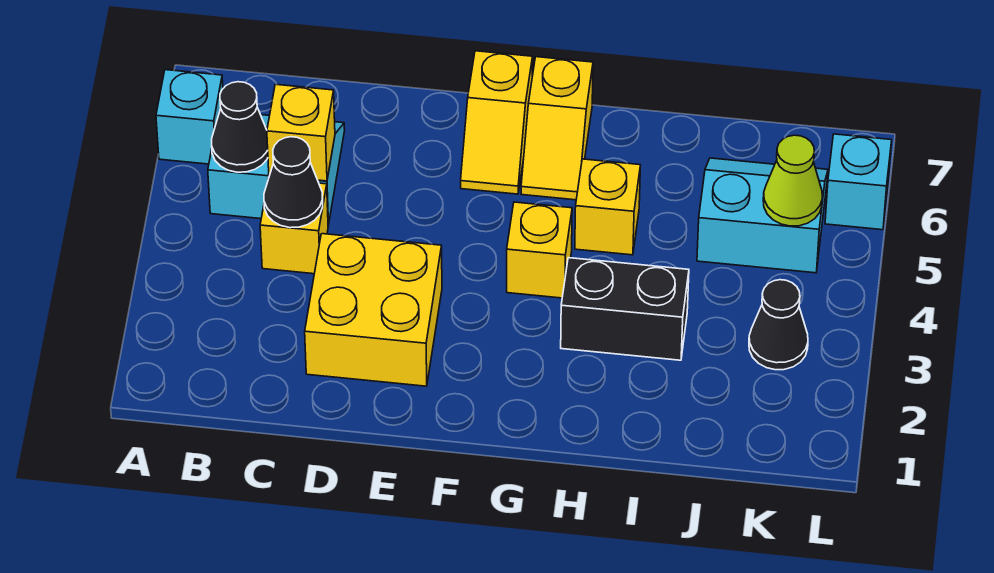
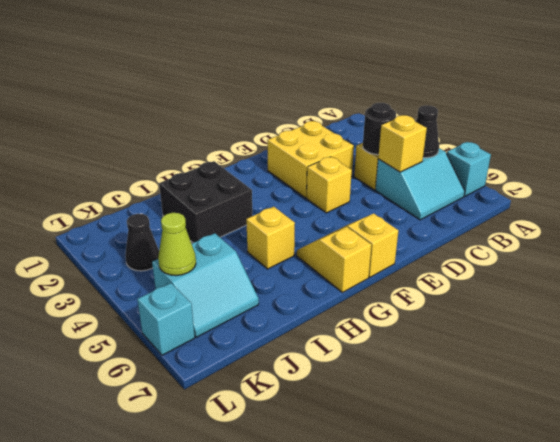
black cone C4 level 2 -> black round brick C4 level 2
yellow brick G4 level 1 -> yellow brick E4 level 1
black brick H3:I3 level 1 -> black brick H2:I3 level 1

